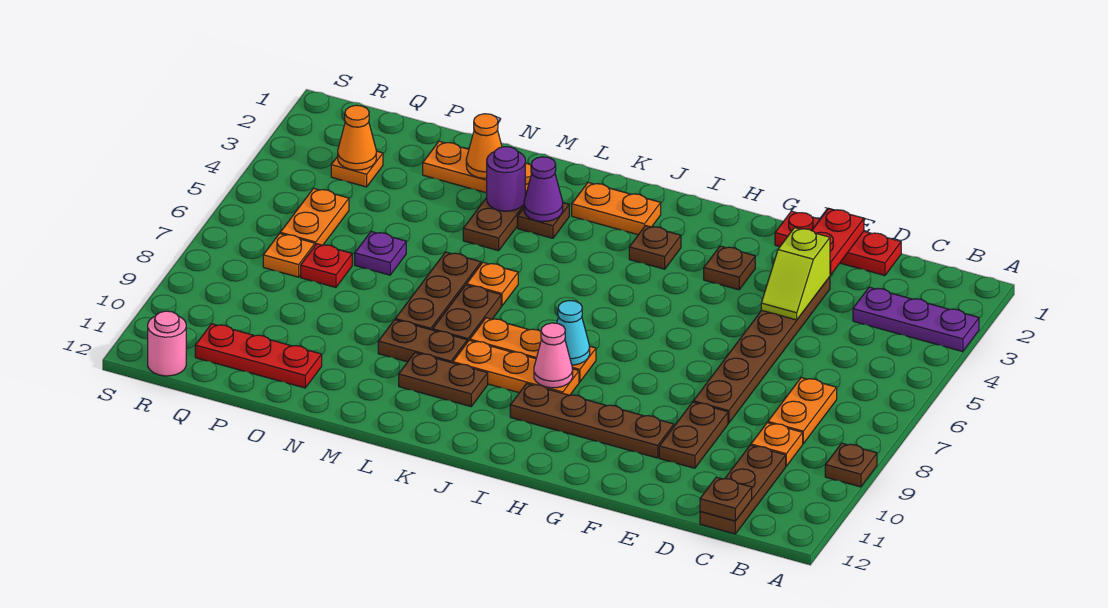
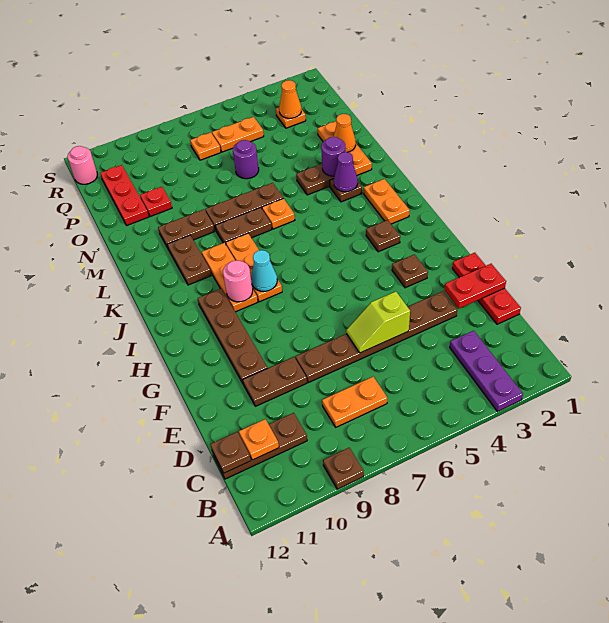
orange plate C9 level 1 -> orange plate C11 level 2
lime slope E3:E4 level 2 top 3 -> lime slope E5:E6 level 2 top 5
pink cone I9 level 2 -> pink round brick I9 level 2
brown plate L9:M9 level 1 -> brown plate M9:M10 level 1
purple plate O6 level 1 -> purple round brick O6 level 1
red plate P7 level 1 -> red plate O10 level 1

